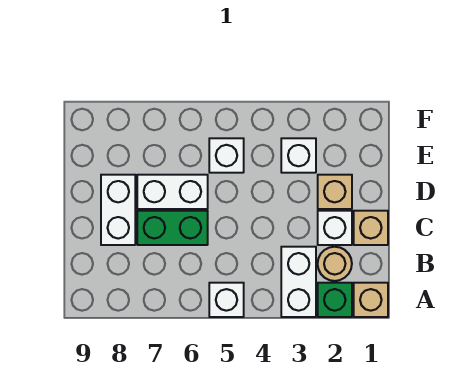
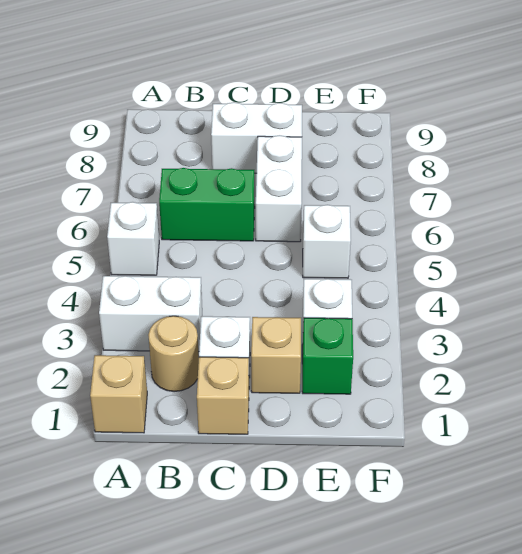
green brick A2 level 1 -> green brick E2 level 1
green brick C6:C7 level 1 -> green brick B6:C6 level 1

